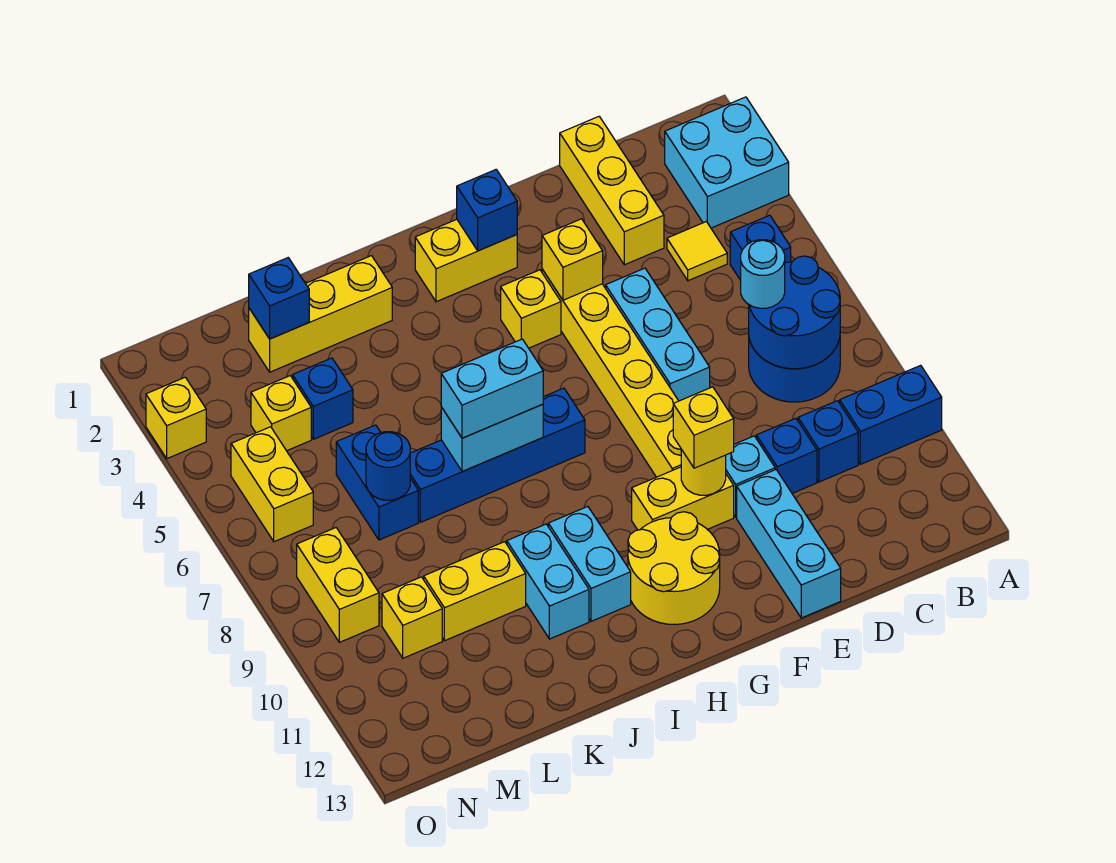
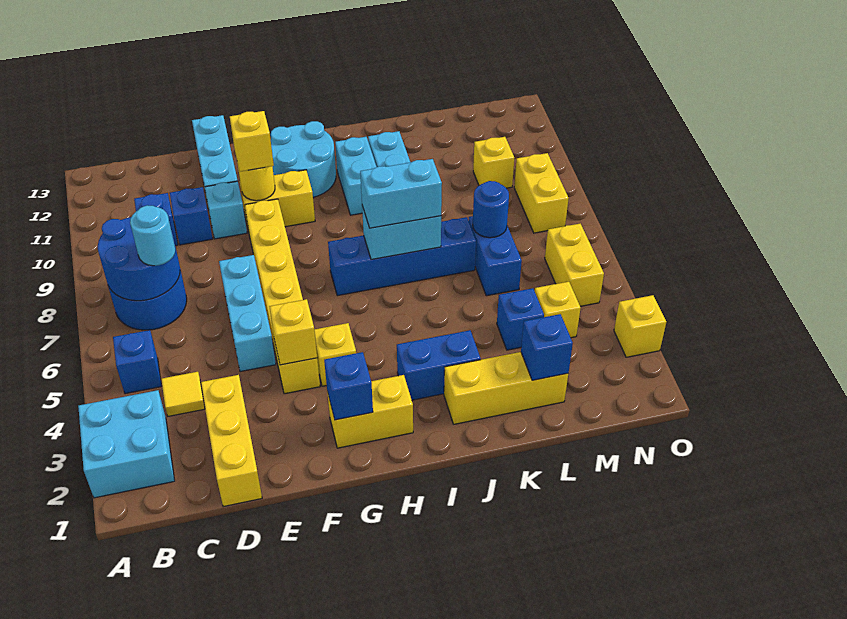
blue brick A10:B10 level 1 -> blue brick I3:J3 level 1
yellow round brick G11:H12 level 1 -> cyan round brick G11:H12 level 1
yellow brick K10:L10 level 1 -> none

